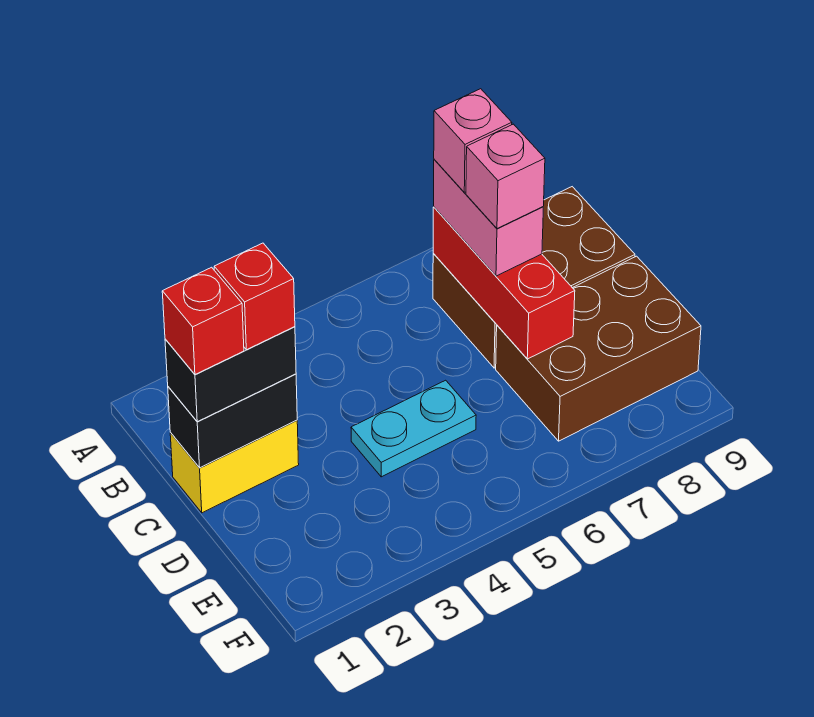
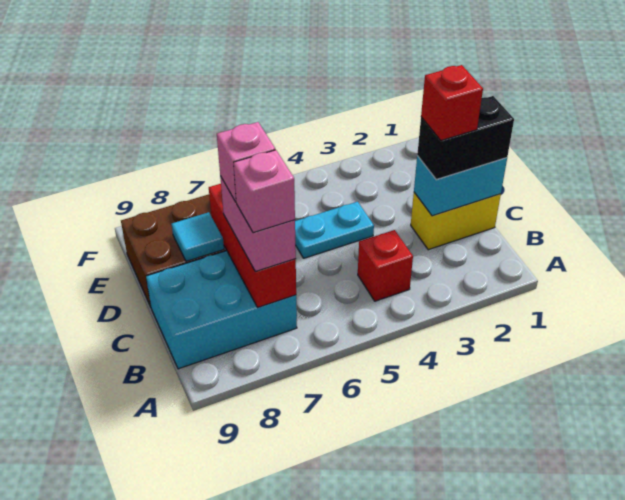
brown brick B7:C9 level 1 -> cyan brick B7:C9 level 1
black brick C1:C2 level 2 -> cyan brick C1:C2 level 2
red brick C1 level 4 -> red brick B4 level 1
none -> cyan tile D8 level 2

